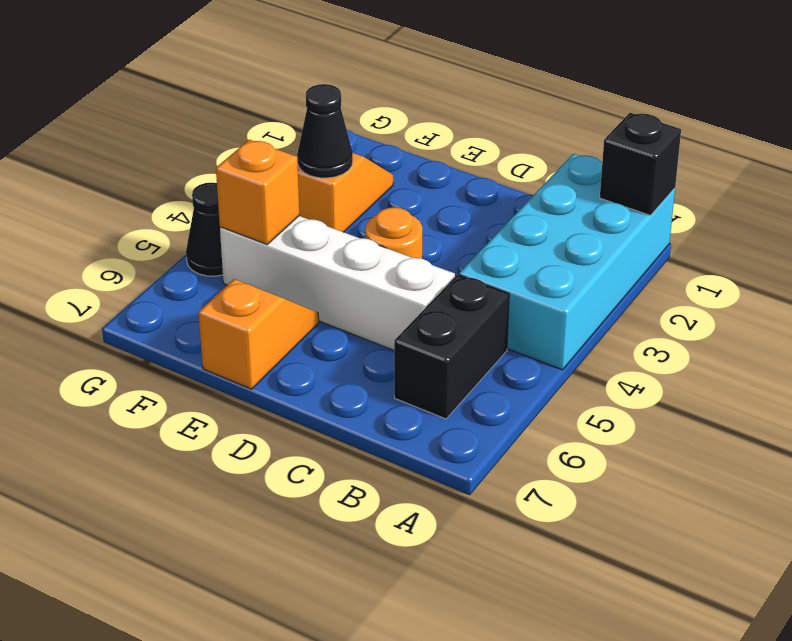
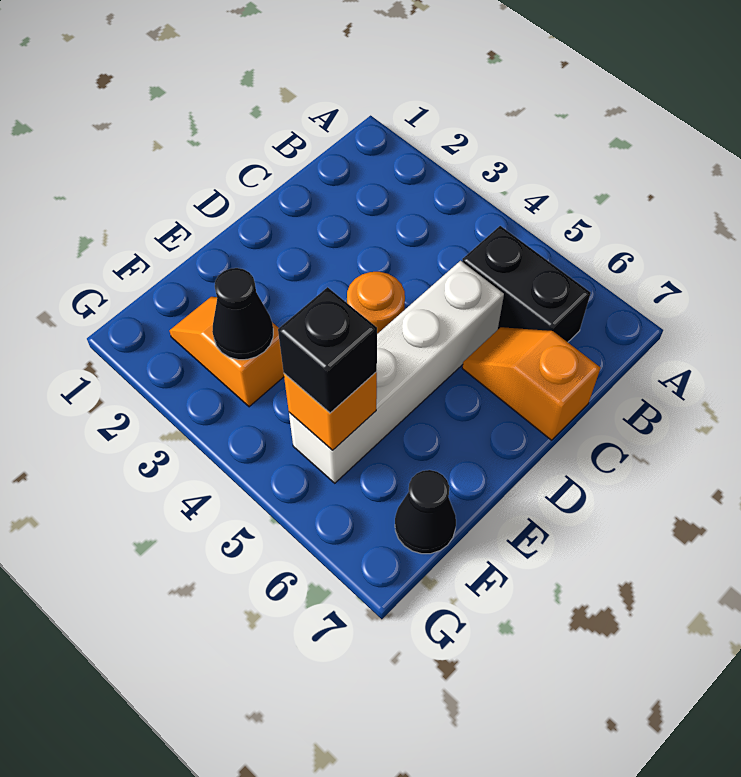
cyan brick A1:B4 level 1 -> none
black brick A1 level 2 -> black brick F5 level 3
orange slope E6:E7 level 1 top 7 -> orange slope C6:C7 level 1 top 7
black cone G5 level 1 -> black cone F7 level 1

